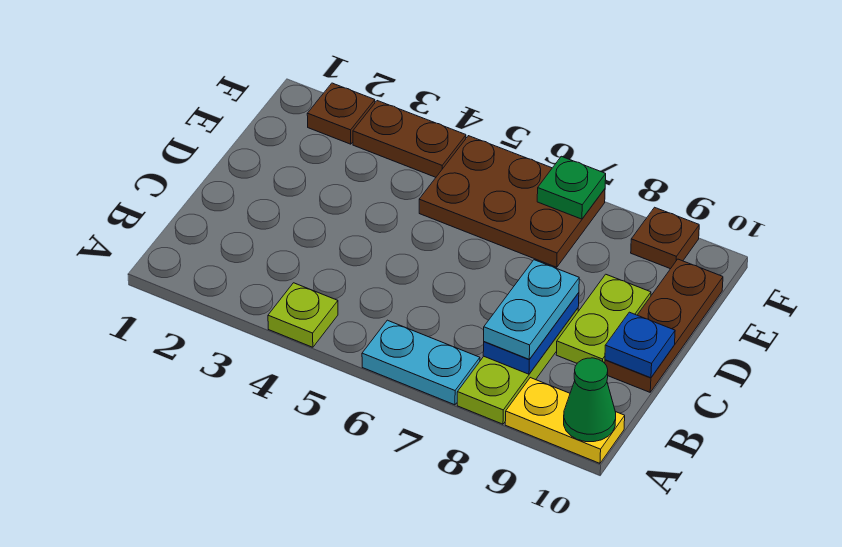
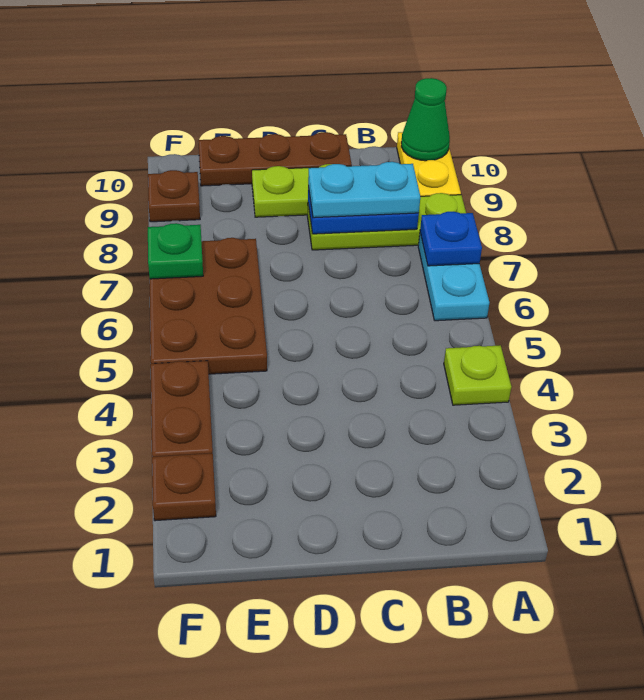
blue plate C10 level 2 -> blue plate A7 level 2

